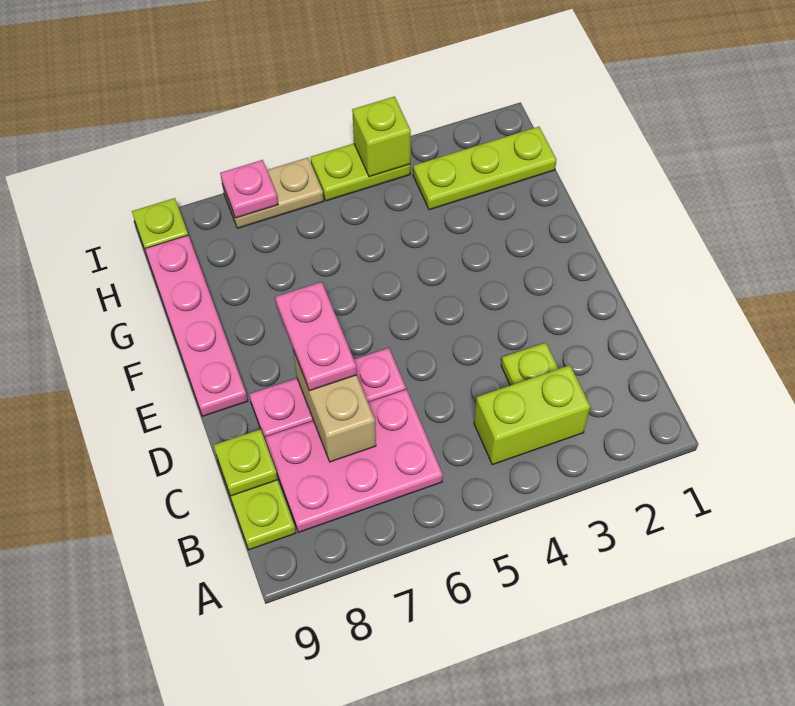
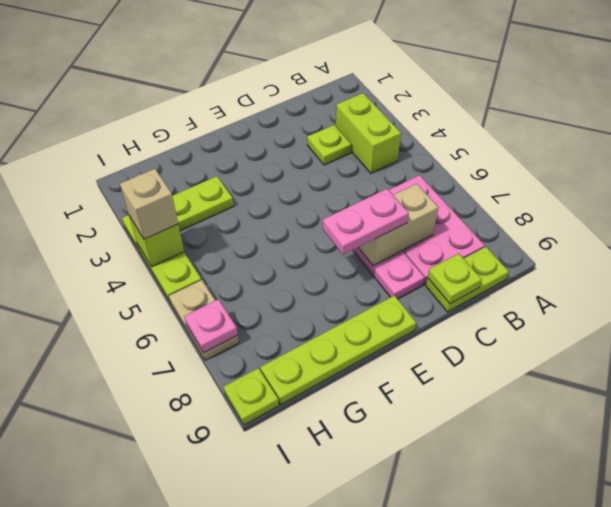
pink plate E9:H9 level 1 -> lime plate E9:H9 level 1
lime plate H1:H3 level 1 -> lime plate G3:I3 level 1
none -> tan brick I4 level 3

